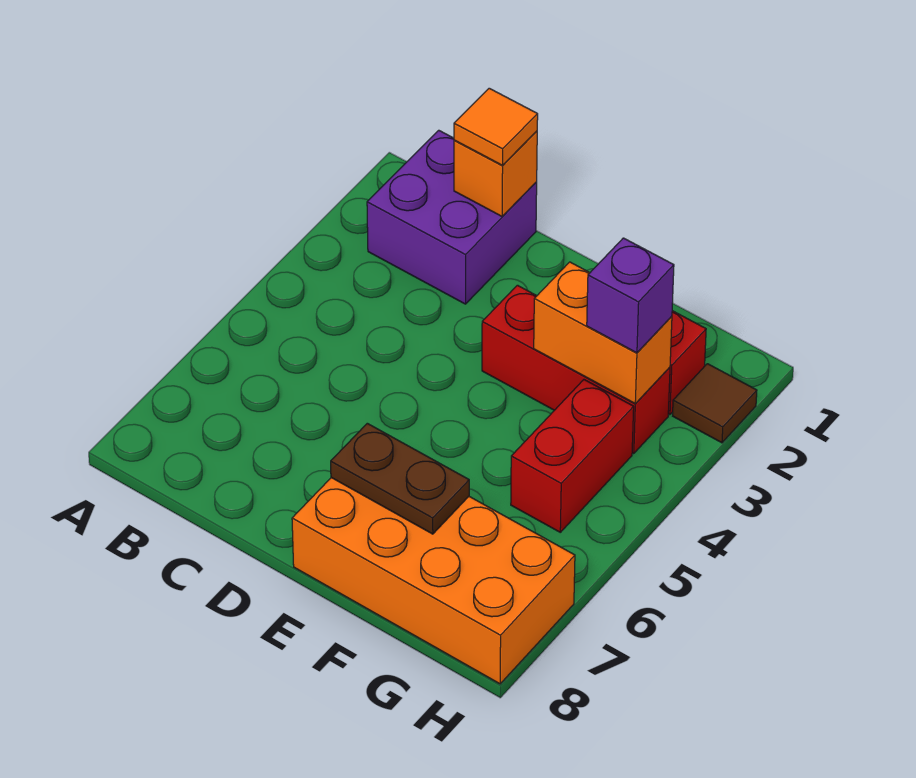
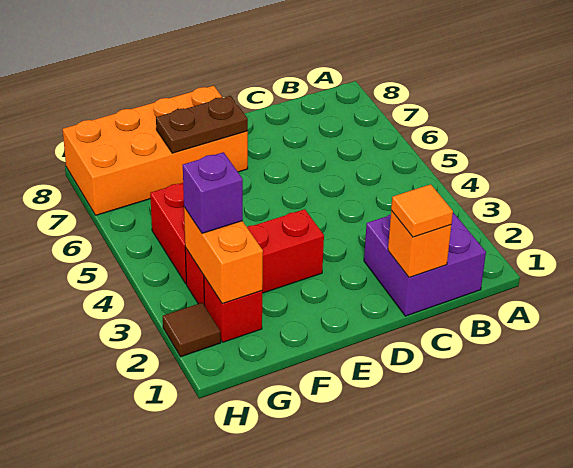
orange brick F3:G3 level 2 -> orange brick G2:G3 level 2

